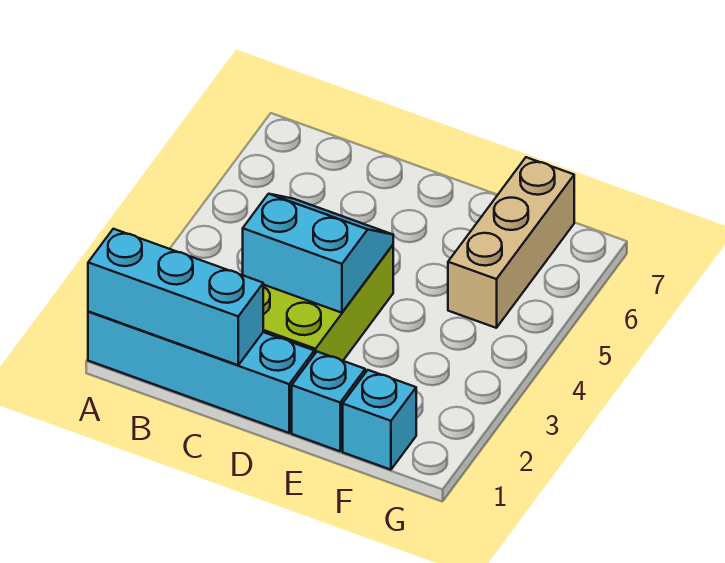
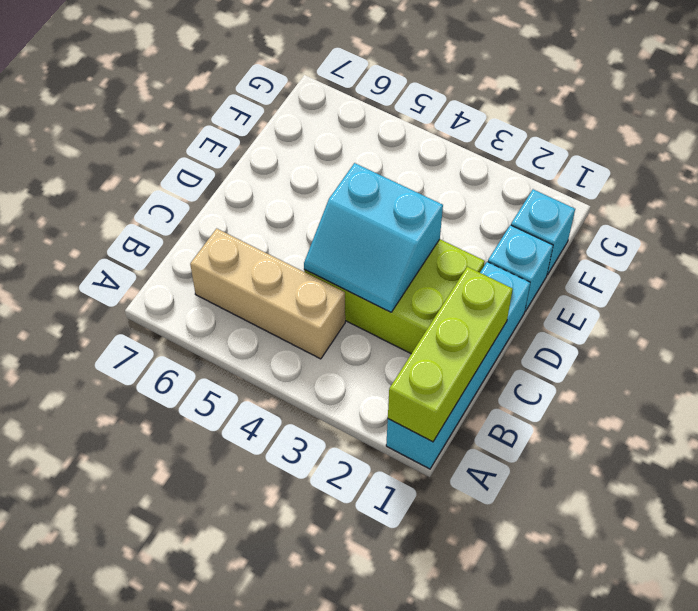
cyan brick A1:C1 level 2 -> lime brick A1:C1 level 2
cyan slope C3:D4 level 2 top 3 -> cyan slope C3:D4 level 2 top D
tan brick F5:F7 level 1 -> tan brick B4:B6 level 1

